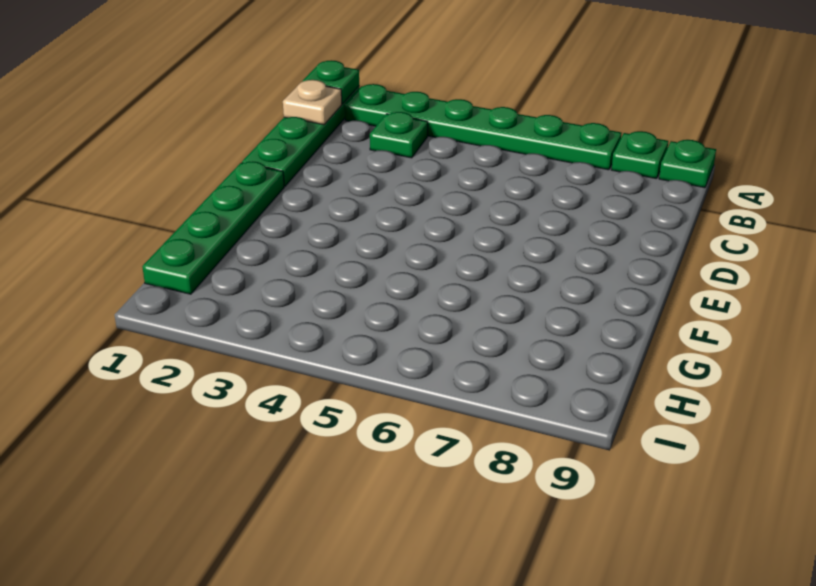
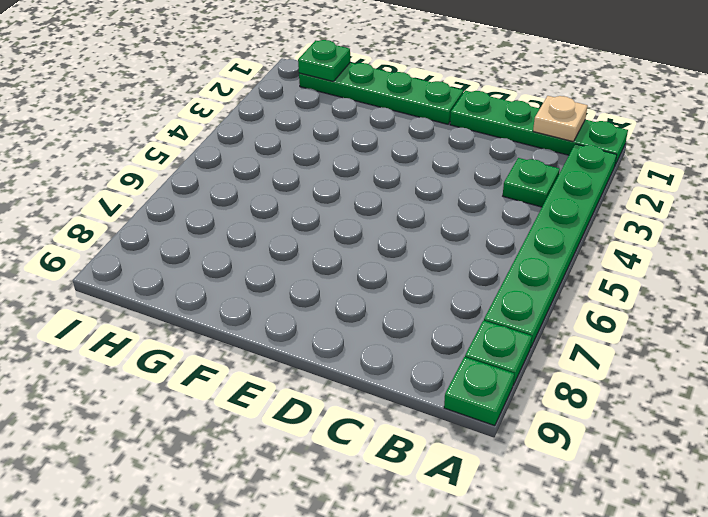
green plate A1 level 2 -> green plate H1 level 2

